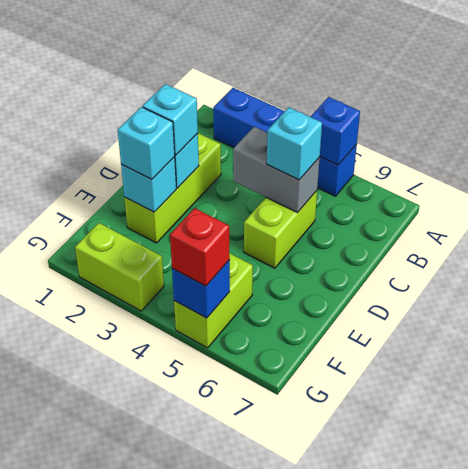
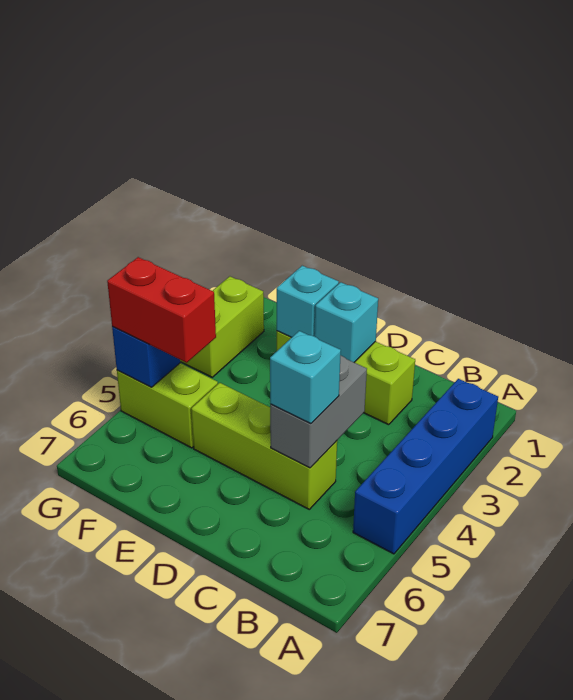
blue brick A5 level 2 -> none
lime brick C5:D5 level 1 -> lime brick C5:E5 level 1
cyan brick D2 level 3 -> none
cyan brick E2 level 3 -> none
red brick G5 level 3 -> red brick F5:G5 level 3

